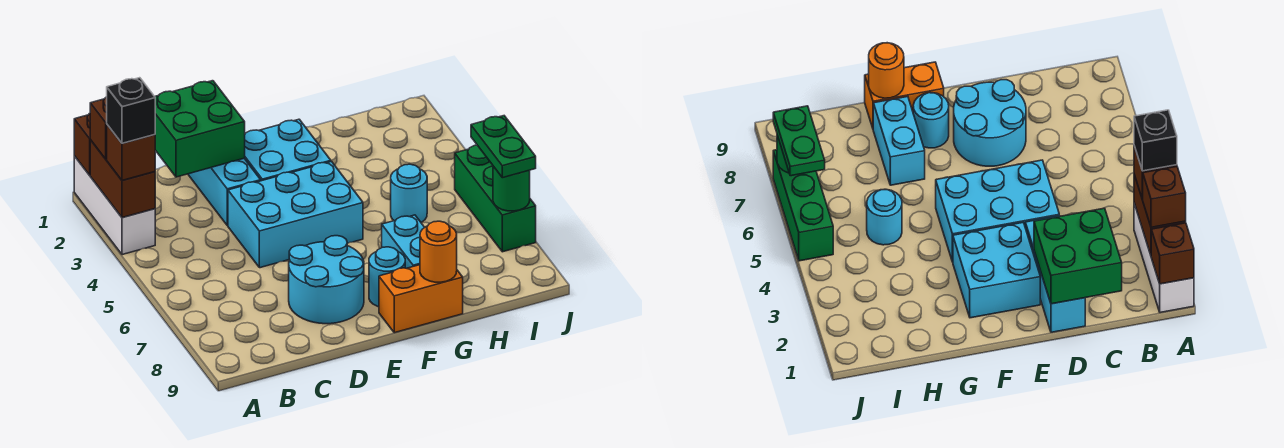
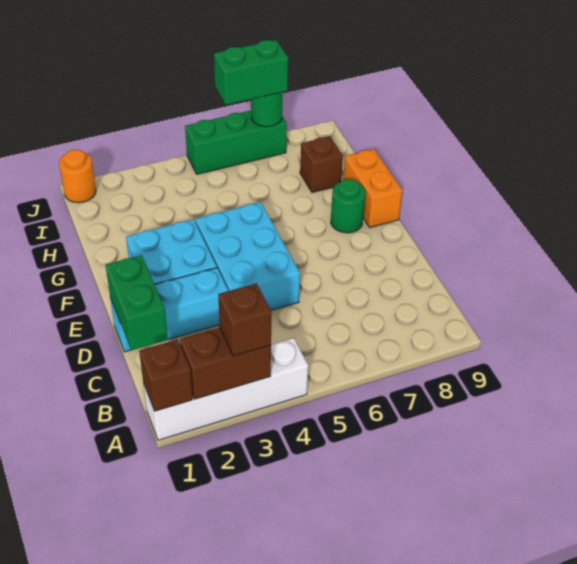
white brick A1:A3 level 1 -> white brick A1:A4 level 1
brown brick A2 level 3 -> brown brick H8 level 1
black brick A3 level 4 -> none
green brick C1:D2 level 2 -> green brick C1:D1 level 2
cyan round brick D7:E8 level 1 -> none
cyan round brick F8 level 1 -> green round brick F8 level 1
cyan brick G7:G8 level 1 -> none
orange round brick G9 level 2 -> orange round brick J1 level 1
cyan round brick H5 level 1 -> none
green plate J6:J7 level 3 -> green brick J6:J7 level 3

